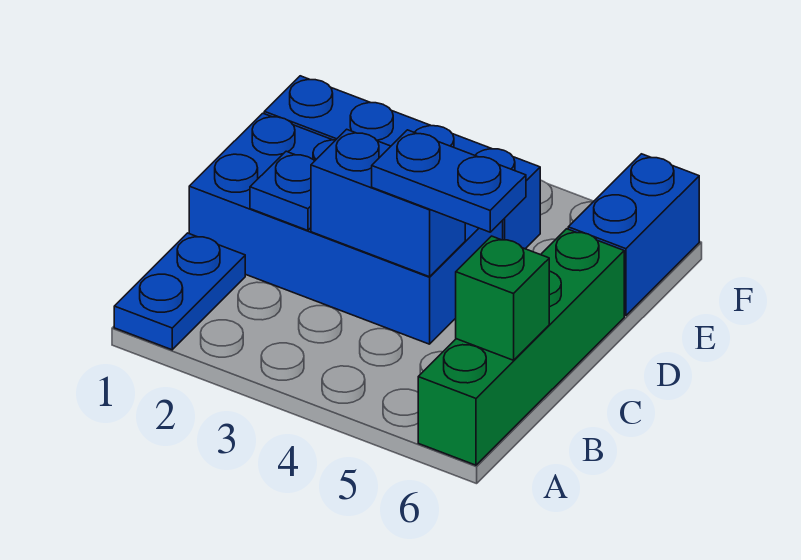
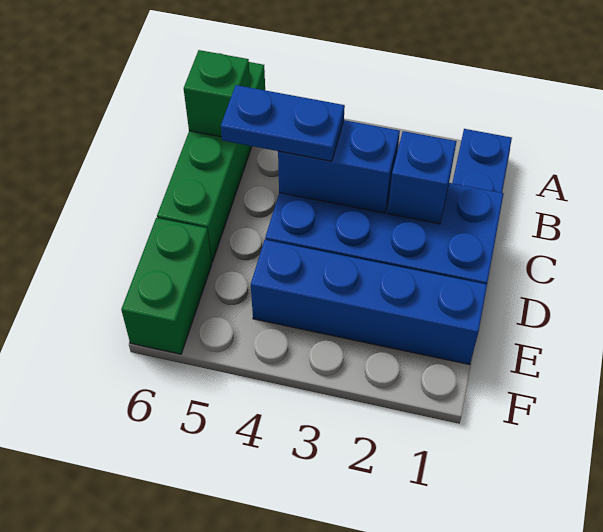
blue plate C2 level 2 -> blue brick C2 level 2
blue brick E6:F6 level 1 -> green brick E6:F6 level 1

